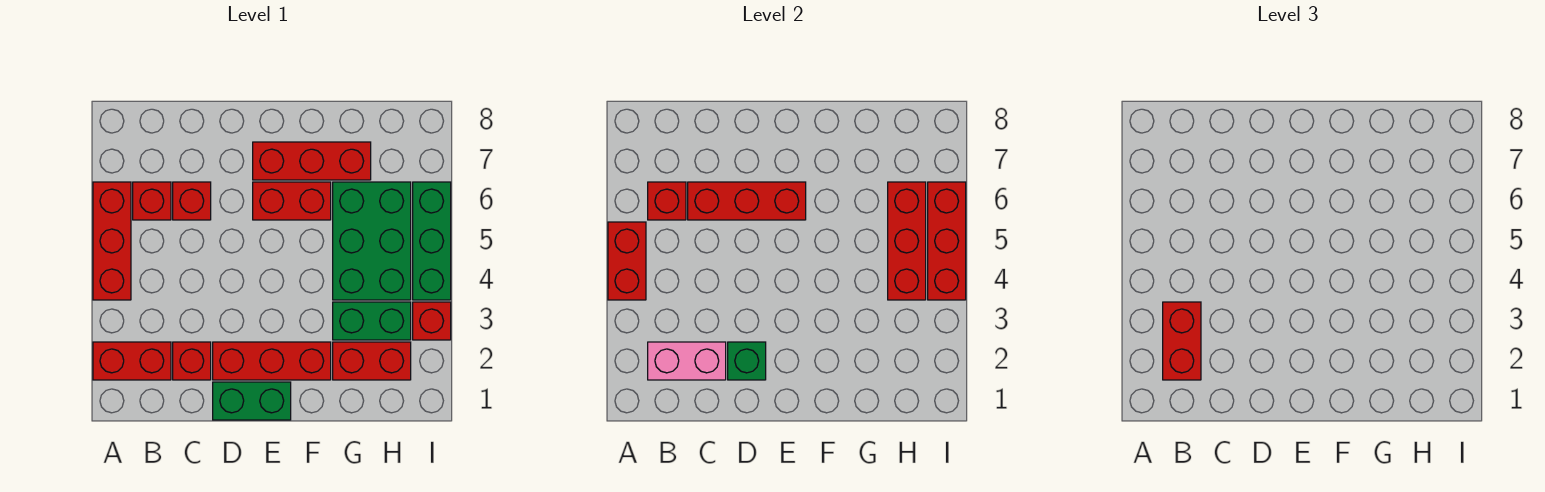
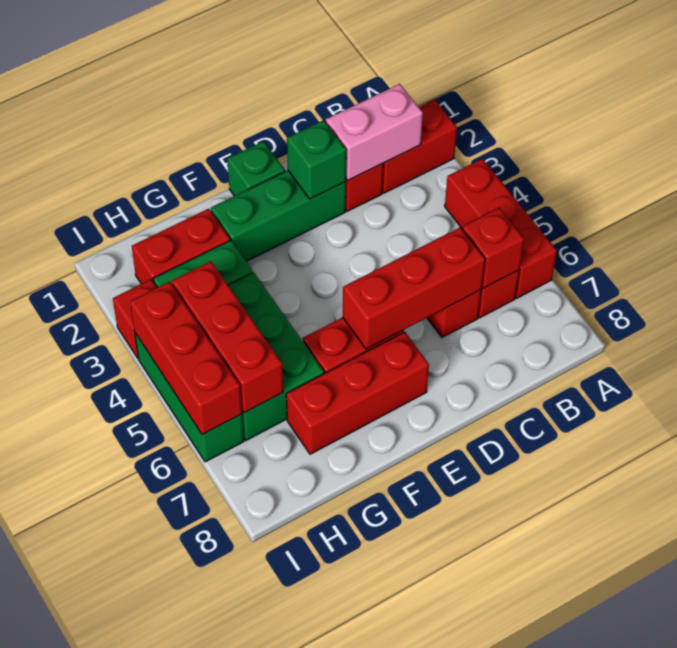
red brick A4:A5 level 2 -> none
red brick B2:B3 level 3 -> none
green brick D1:E1 level 1 -> green brick E1 level 1
red brick D2:F2 level 1 -> green brick D2:F2 level 1

